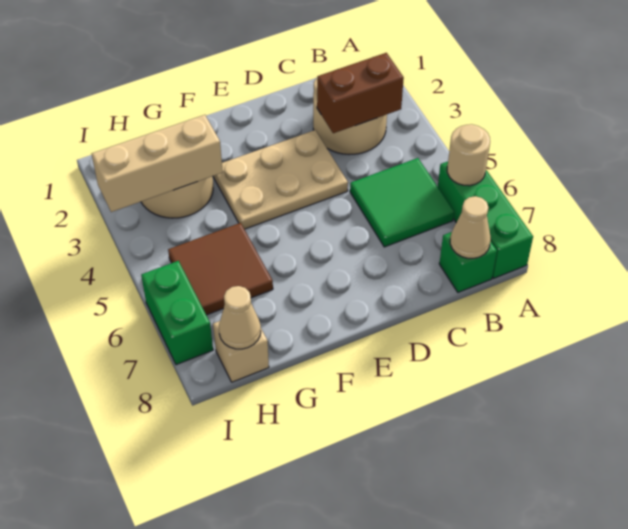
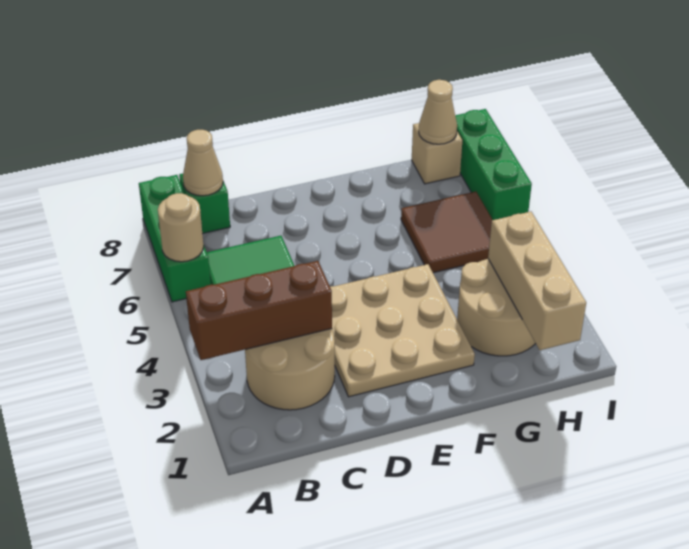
brown brick B3:C3 level 2 -> brown brick A3:C3 level 2
tan plate D3:F4 level 1 -> tan plate D2:F4 level 1
tan brick G3:I3 level 2 -> tan brick H1:H3 level 2
green brick I6:I7 level 1 -> green brick I6:I8 level 1

